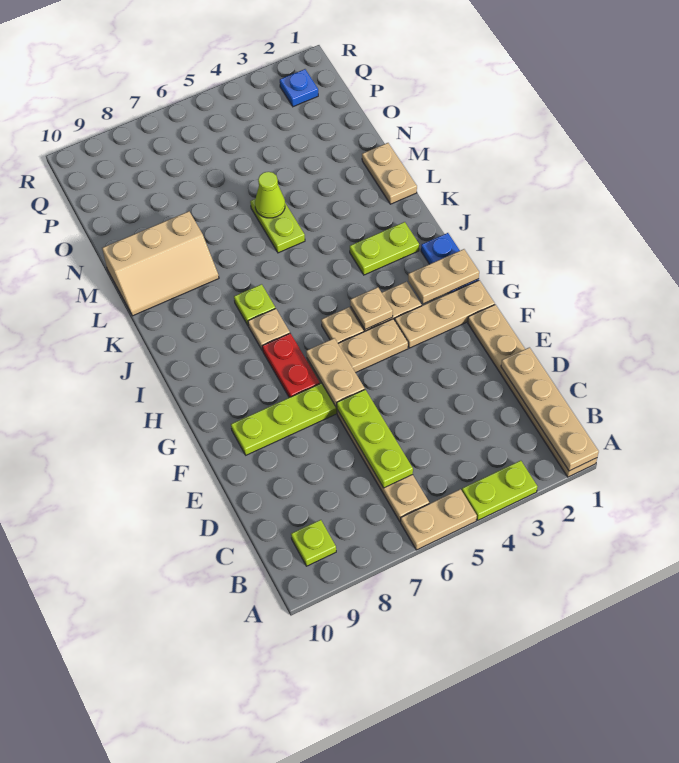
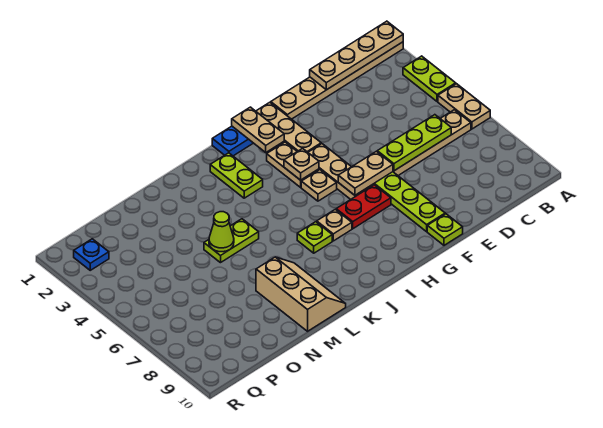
lime plate B9 level 1 -> lime plate F10 level 1
tan plate L1:M1 level 1 -> none

